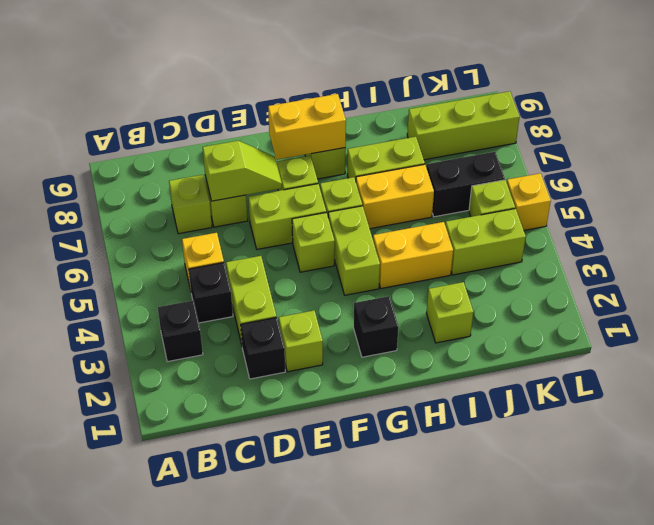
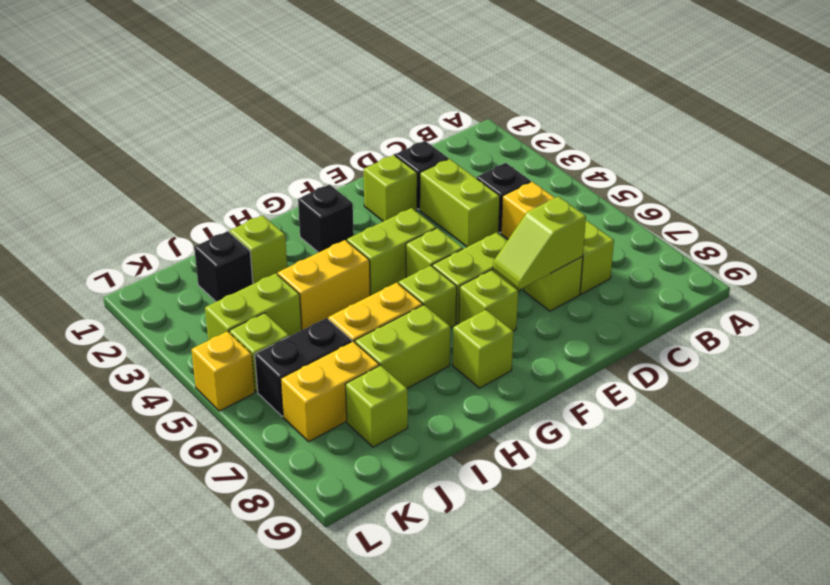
black brick B3 level 1 -> black brick J2 level 1
yellow brick F8:G8 level 2 -> yellow brick J7:K7 level 1
lime brick G4:G5 level 1 -> lime brick F4:G4 level 1
lime brick J8:L8 level 1 -> lime brick J8 level 1

